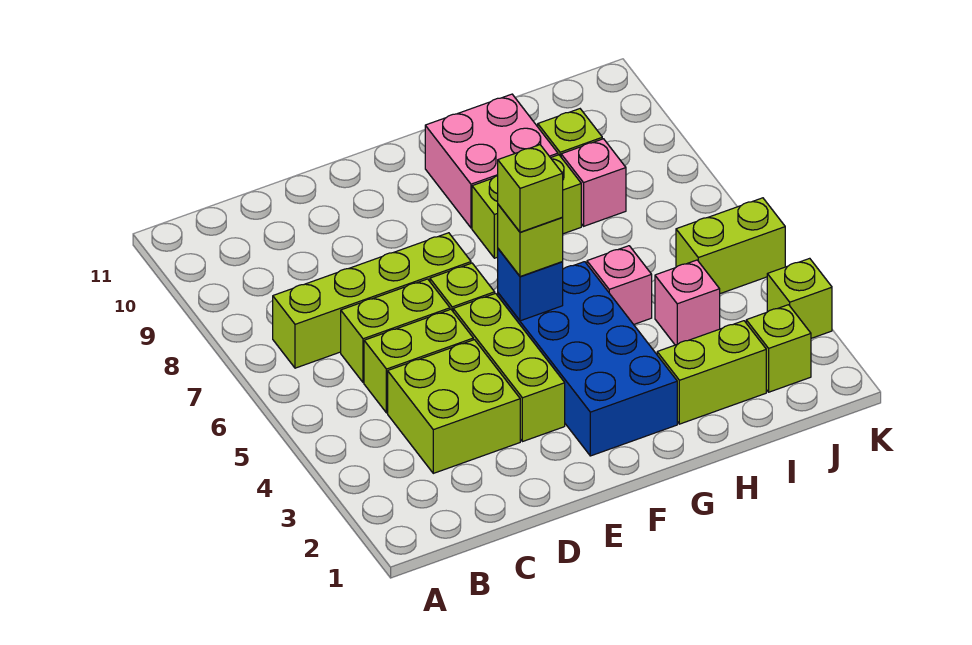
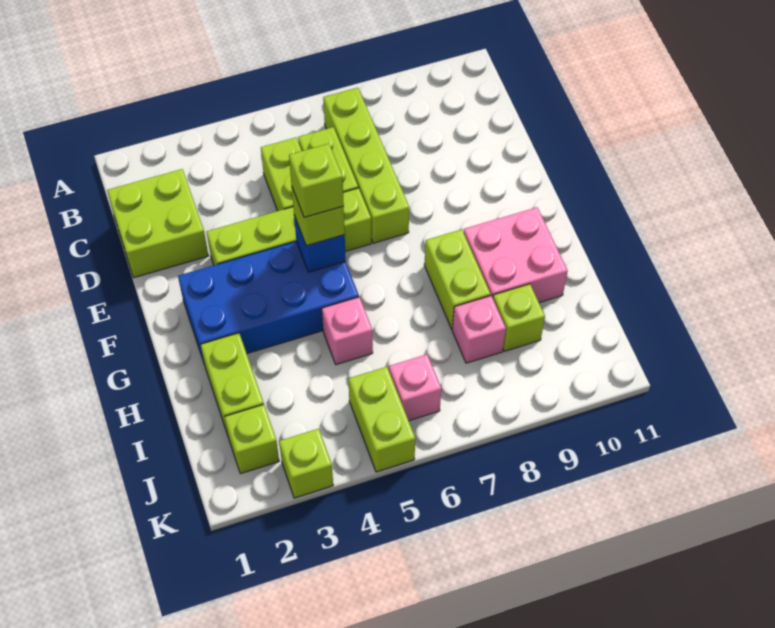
lime brick C3:D4 level 1 -> lime brick C1:D2 level 1
pink brick I4 level 1 -> pink brick J6 level 1

